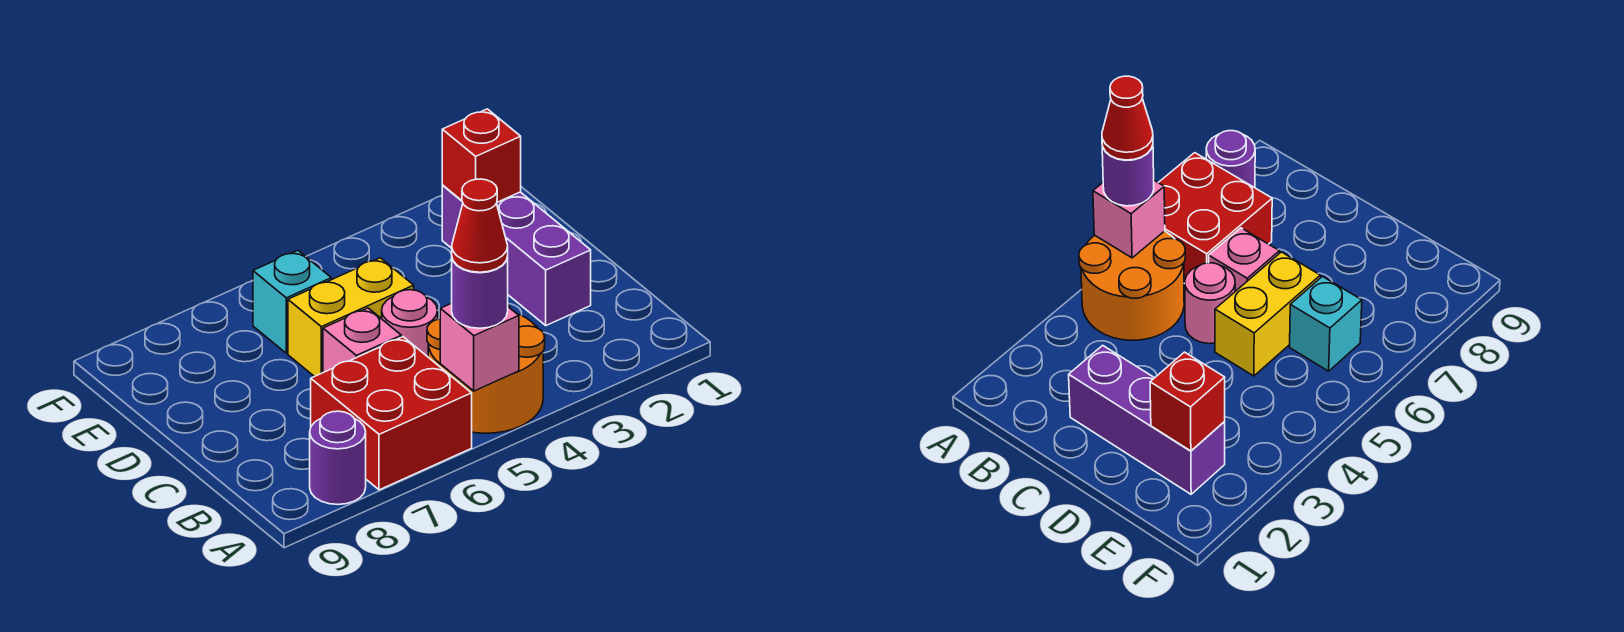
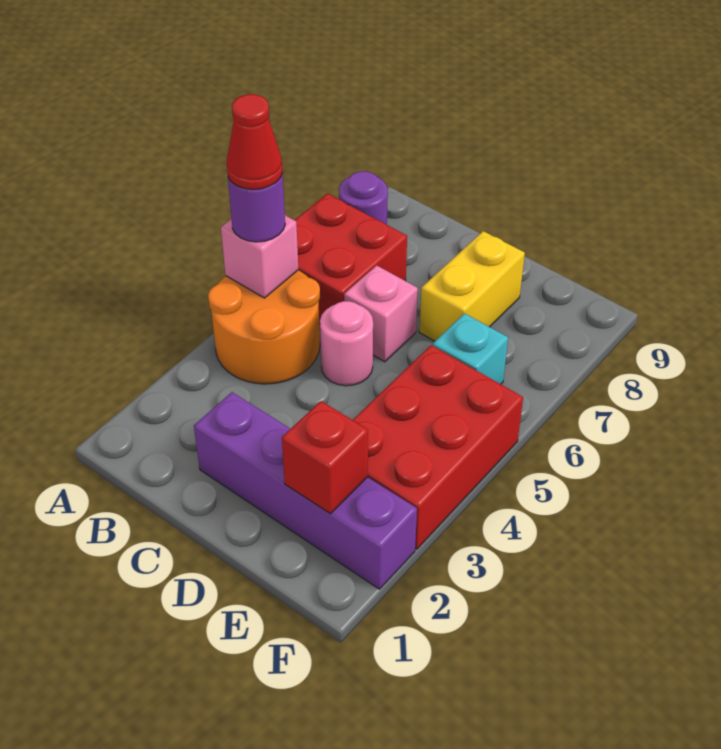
purple brick C2:E2 level 1 -> purple brick C2:F2 level 1
yellow brick D5:D6 level 1 -> yellow brick D7:D8 level 1
none -> red brick E3:F5 level 1

